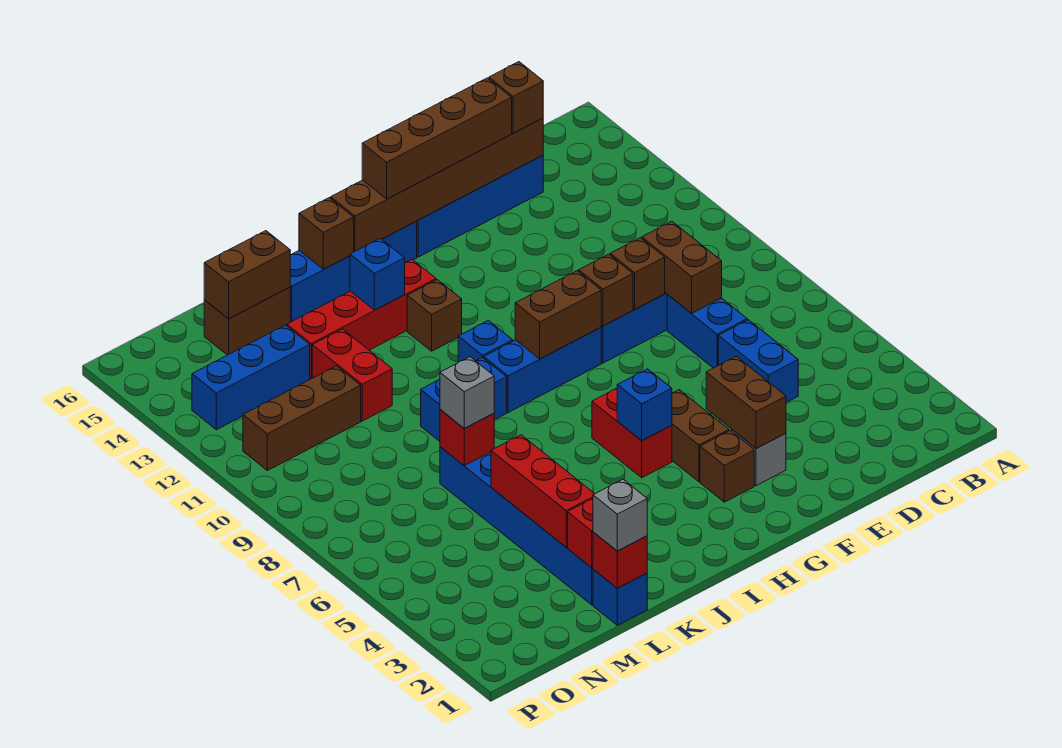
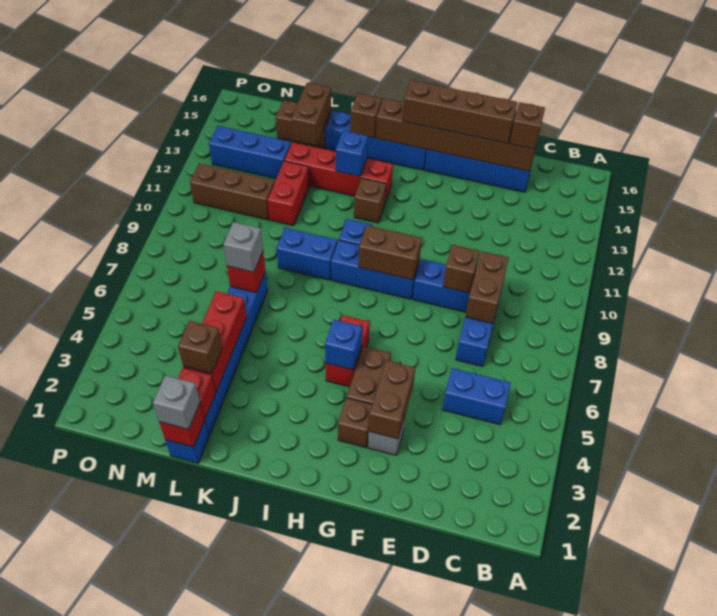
blue brick D5:D6 level 1 -> blue brick C5:D5 level 1
brown brick F9 level 2 -> brown brick L3 level 3
brown brick L15:M15 level 2 -> brown brick L14:L15 level 2

